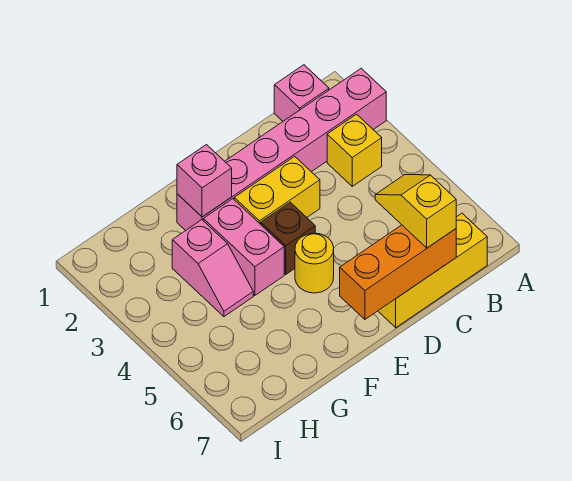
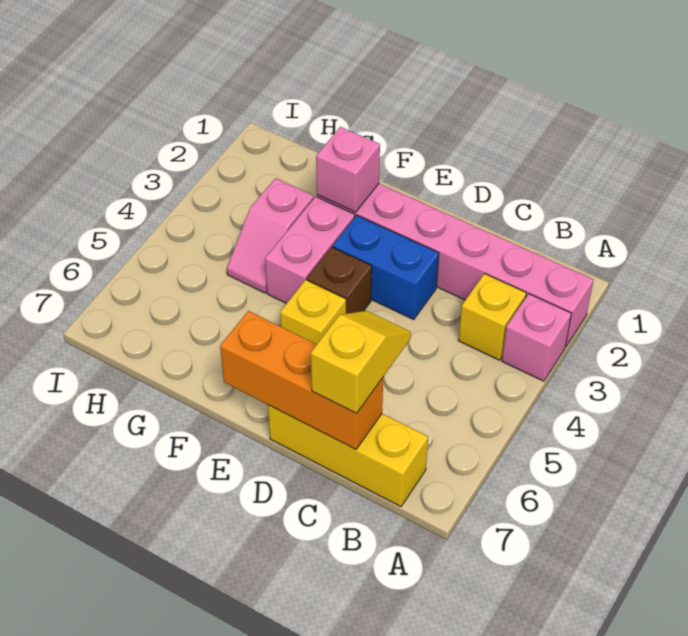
pink brick B1 level 1 -> pink brick A3 level 1
yellow brick D3:E3 level 1 -> blue brick D3:E3 level 1
yellow round brick E5 level 1 -> yellow brick E5 level 1

